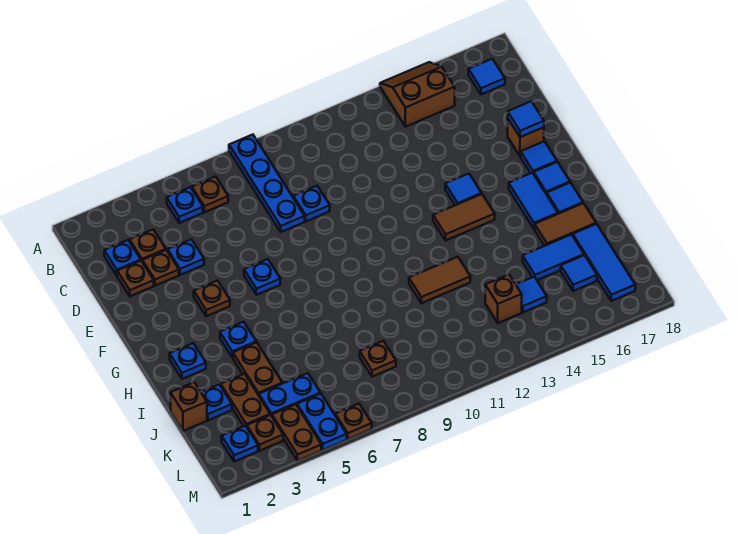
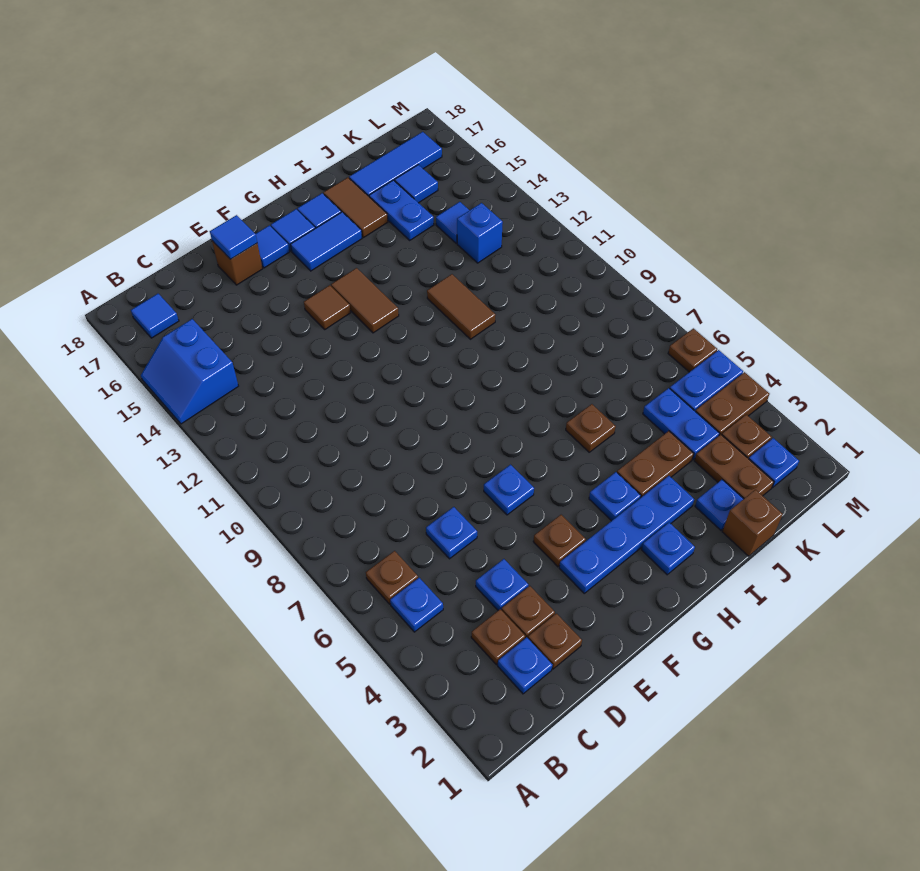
blue plate A8:D8 level 1 -> blue plate F3:I3 level 1
brown slope A14:B15 level 1 top B -> blue slope A14:B15 level 1 top B
blue plate D9 level 1 -> blue plate D6 level 1
blue tile F14 level 1 -> brown tile F14 level 1
brown plate J3:K3 level 1 -> brown plate K2:K3 level 1
blue tile J15:J16 level 1 -> blue plate J15:J16 level 1
brown plate K8 level 1 -> brown plate I6 level 1
brown brick K13 level 1 -> blue brick K13 level 1

